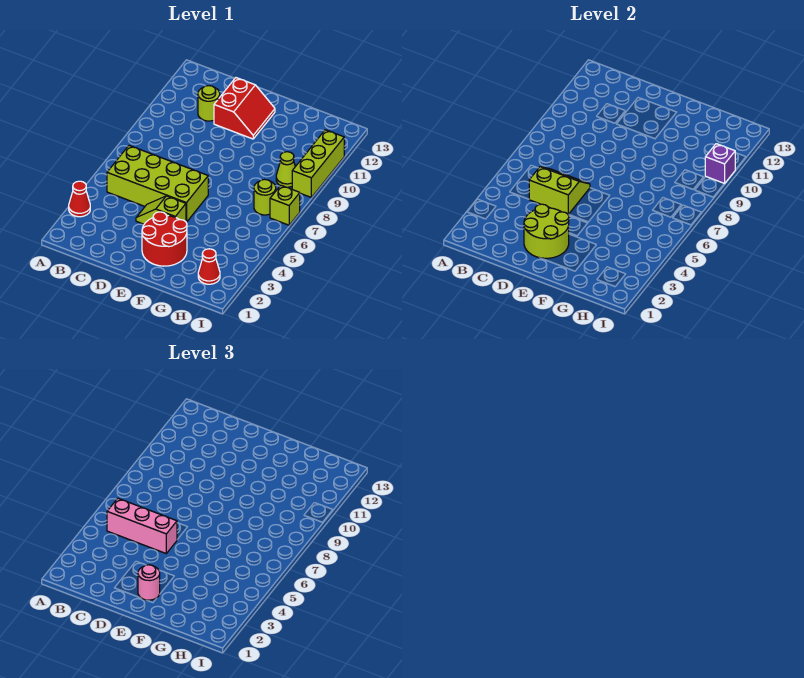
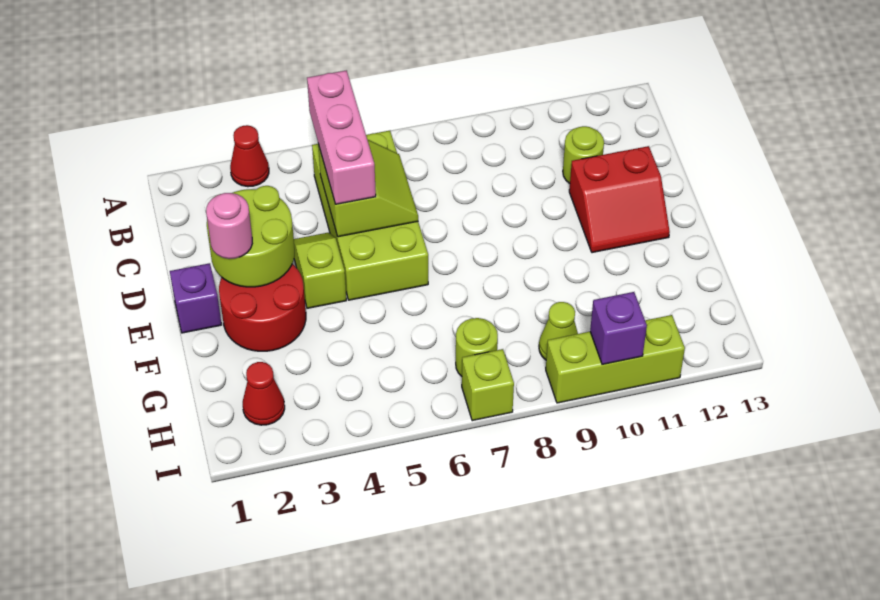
none -> purple brick E1 level 1

